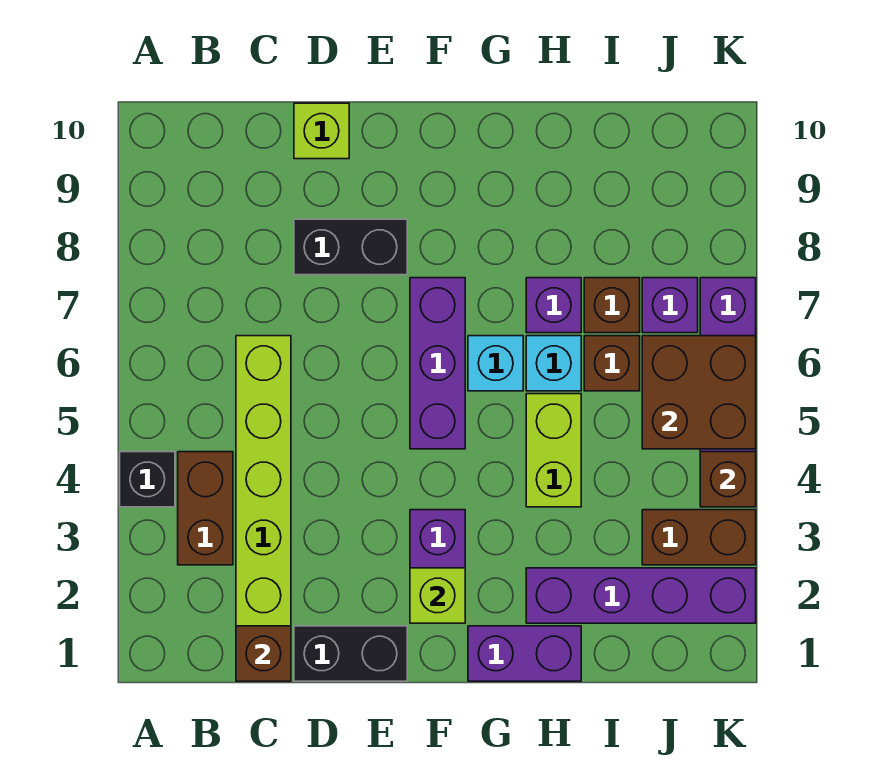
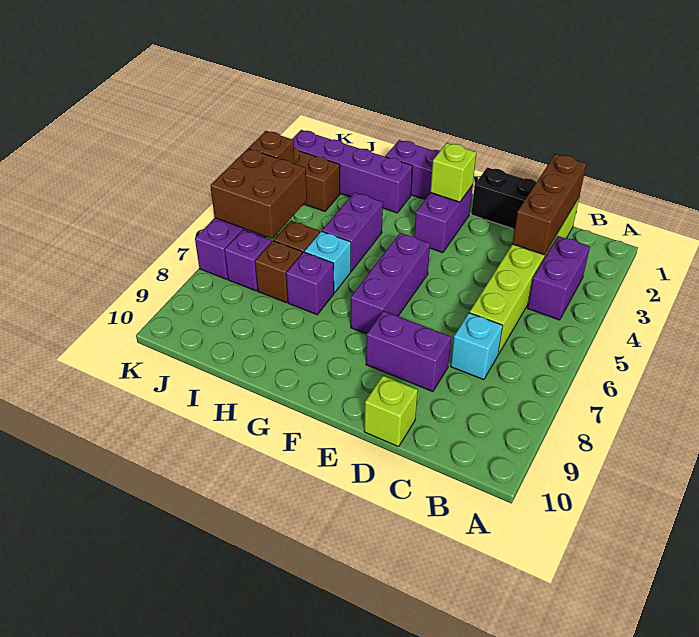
black brick A4 level 1 -> none
brown brick B3:B4 level 1 -> purple brick B3:B4 level 1
brown brick C1 level 2 -> brown brick C1:C3 level 2
black brick D8:E8 level 1 -> purple brick D8:E8 level 1
cyan brick G6 level 1 -> cyan brick C7 level 1
lime brick H4:H5 level 1 -> purple brick H4:H5 level 1

